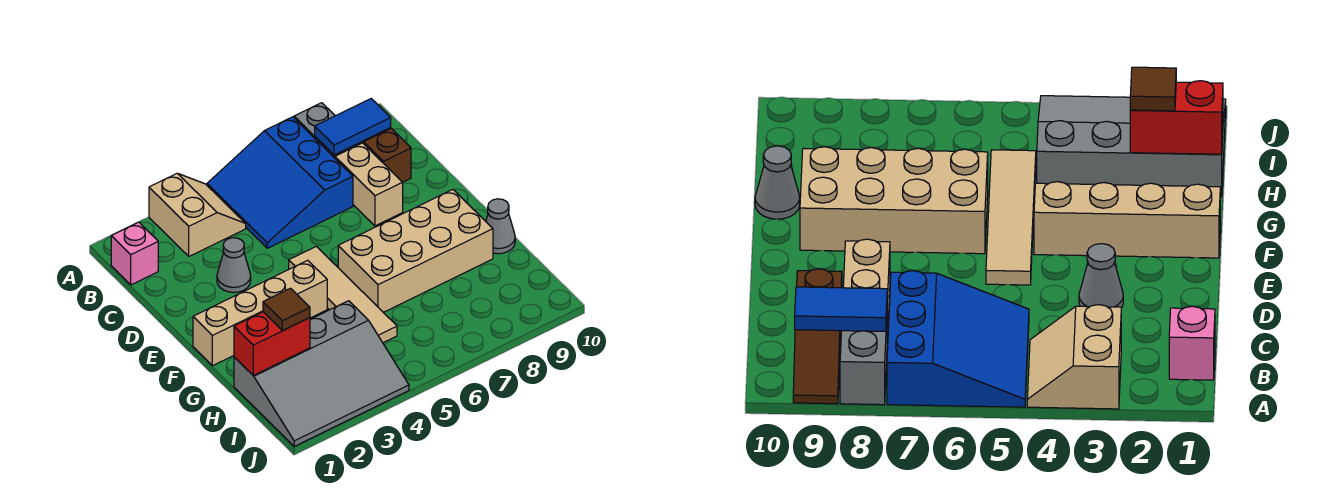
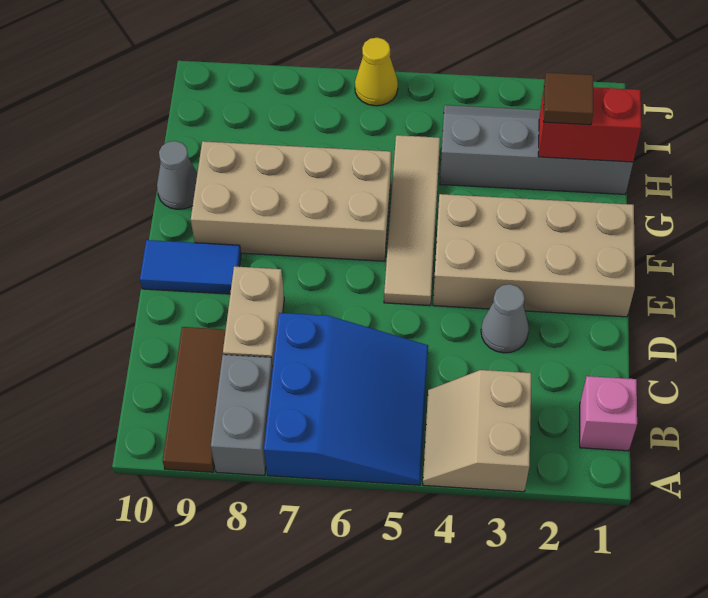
brown slope A9:C9 level 1 top C -> brown tile A9:C9 level 1
blue tile B8:B9 level 2 -> blue tile E9:E10 level 1
tan brick F1:F4 level 1 -> tan brick E1:F4 level 1
grey slope H1:J4 level 1 top H -> grey slope H1:I4 level 1 top H
none -> yellow cone J6 level 1

